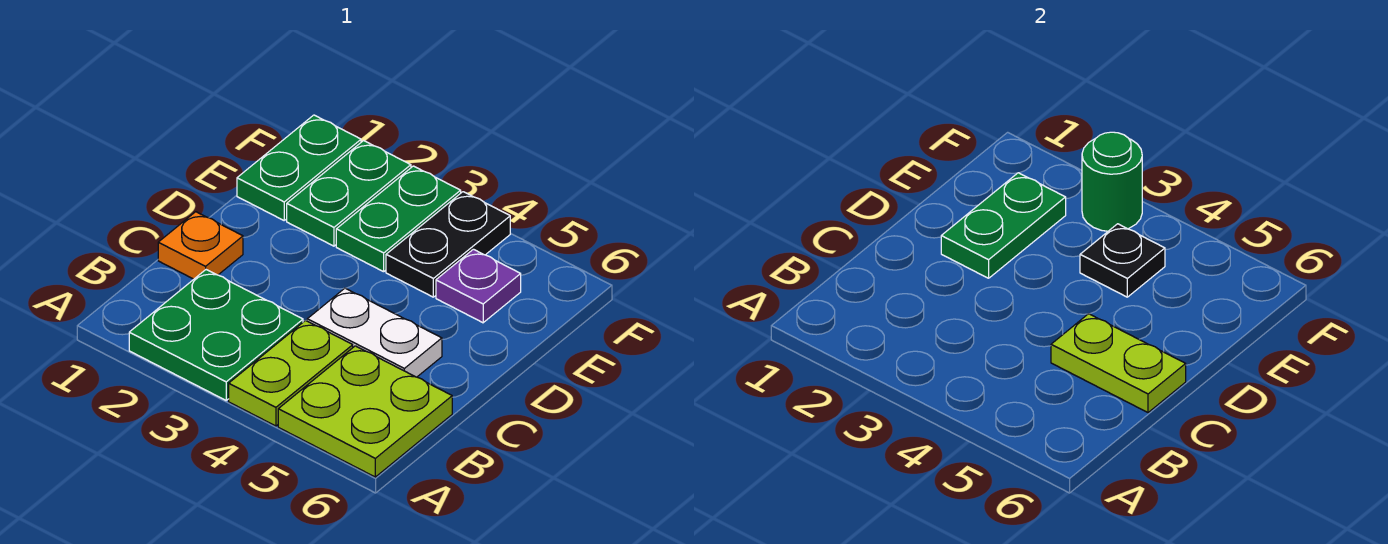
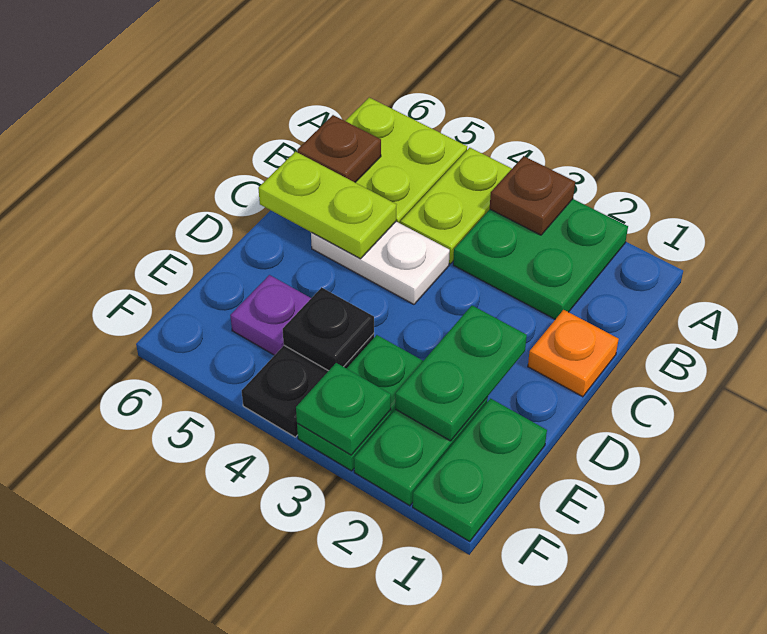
none -> brown plate A3 level 2
none -> brown plate B6 level 2
green round brick F3 level 2 -> green plate F3 level 2

